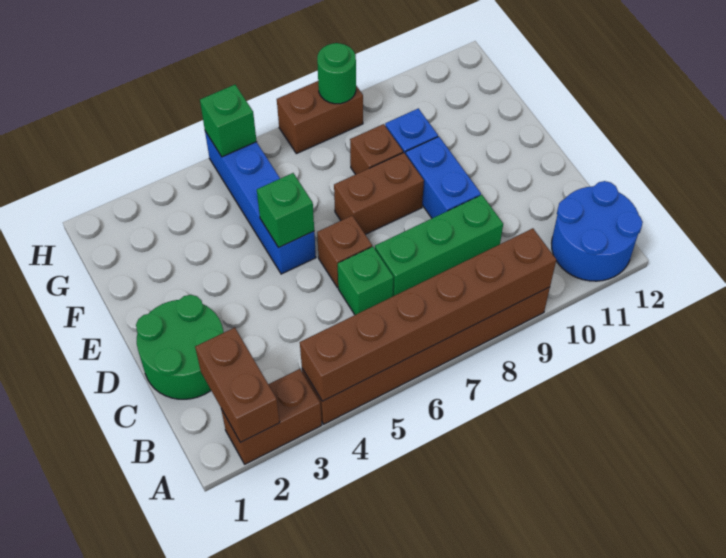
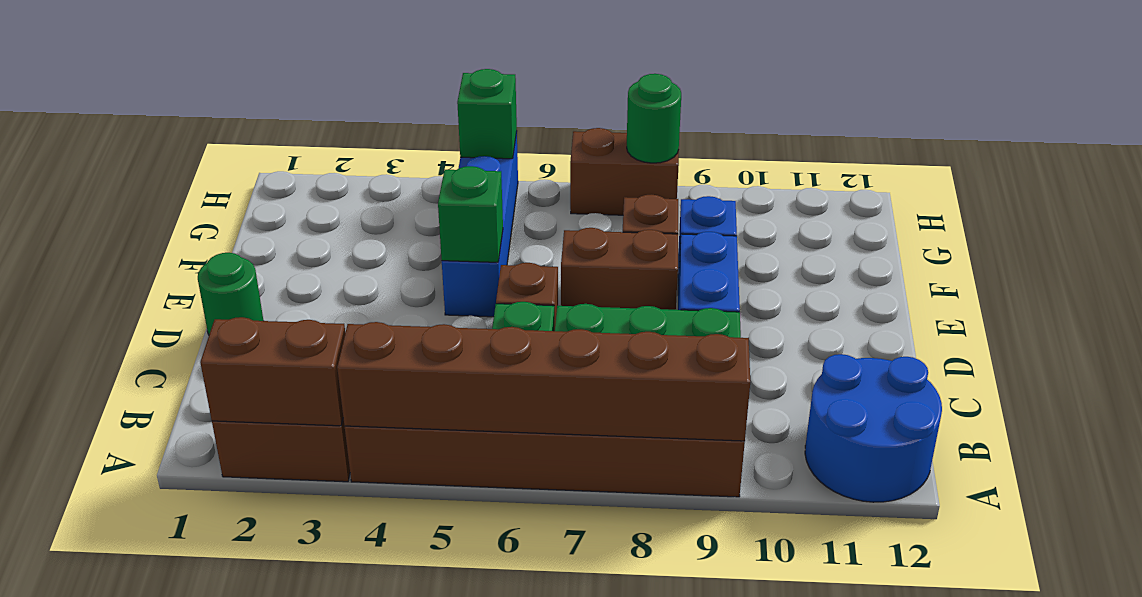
brown brick A2:B2 level 2 -> brown brick A2:A3 level 2
green round brick C1:D2 level 1 -> green round brick D1 level 1

